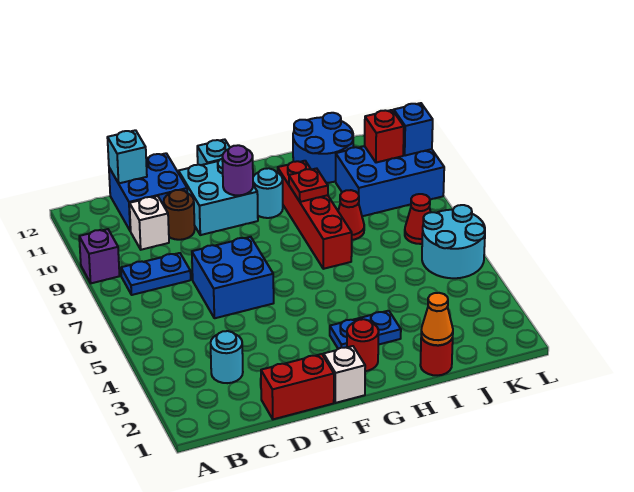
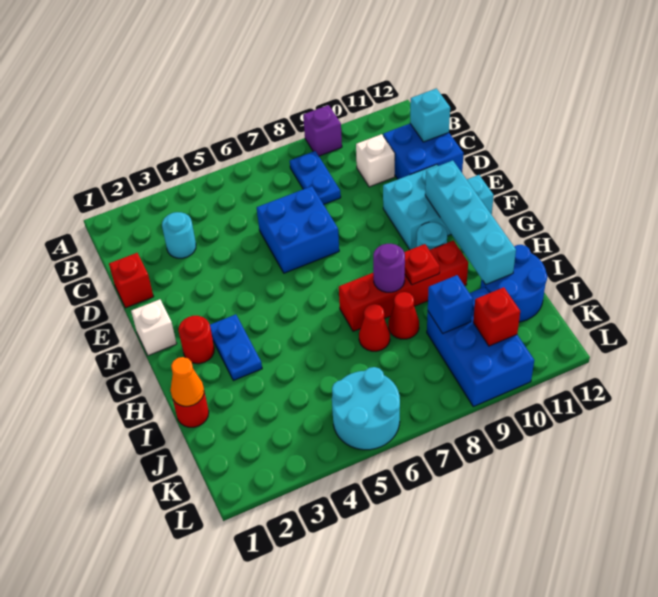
red brick D1:E1 level 1 -> red brick D1 level 1
brown round brick D10 level 1 -> none
purple round brick F10 level 2 -> purple round brick H8 level 2
none -> cyan brick F11:I11 level 2
red cone K7 level 1 -> red cone I7 level 1
blue brick L10 level 2 -> blue brick J9 level 2

